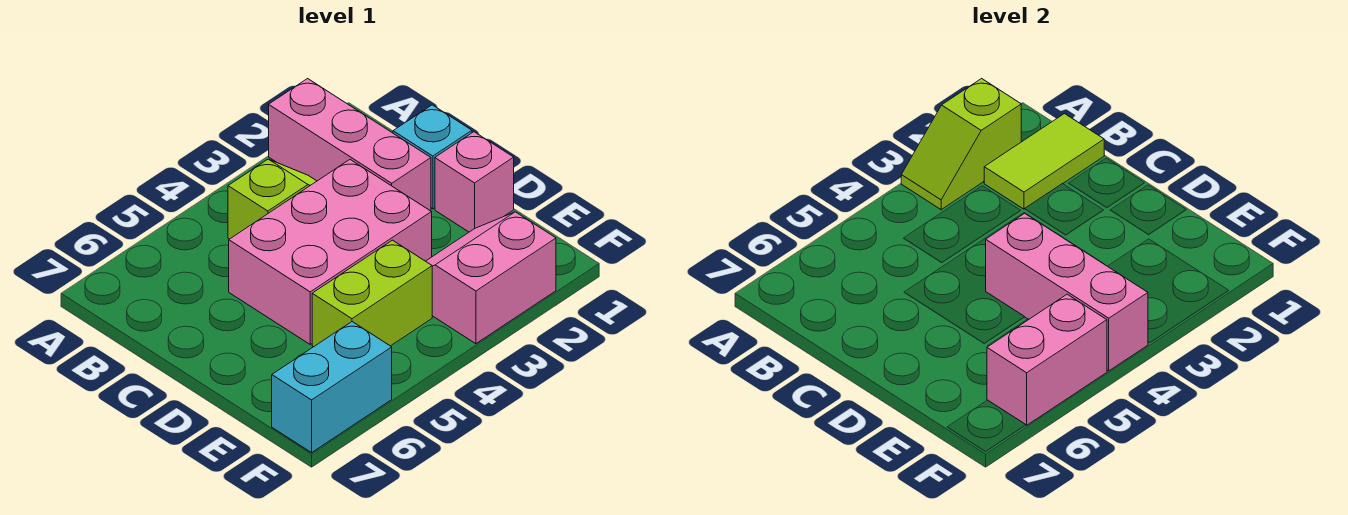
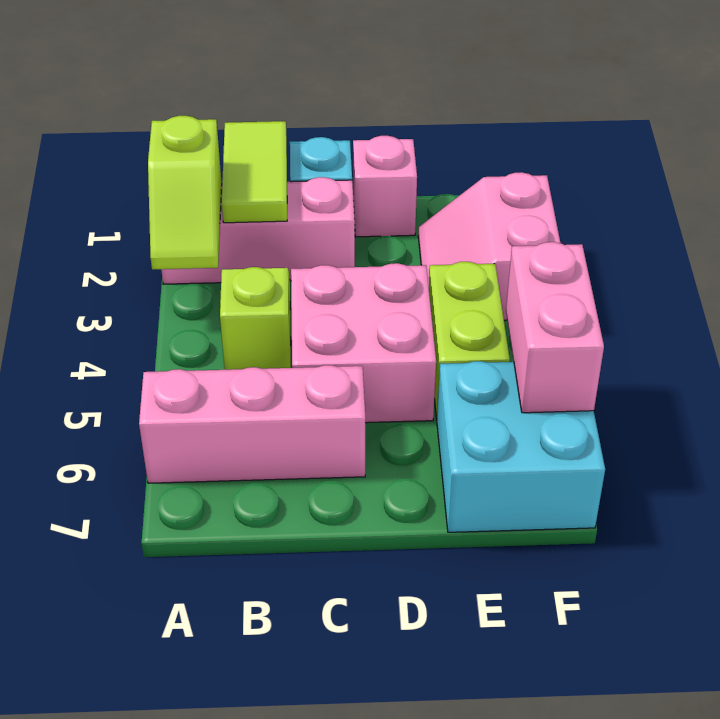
pink brick C3:D5 level 1 -> pink brick C4:D5 level 1
pink brick D4:F4 level 2 -> pink brick A6:C6 level 1
cyan brick F6:F7 level 1 -> cyan brick E6:F7 level 1

